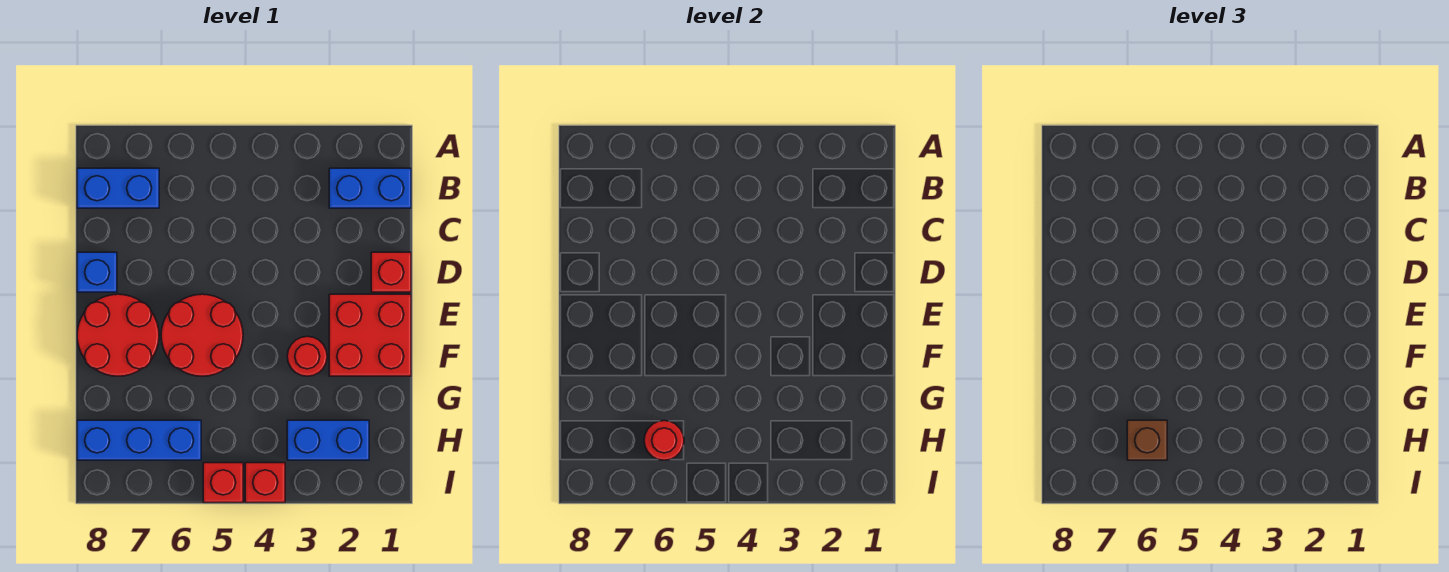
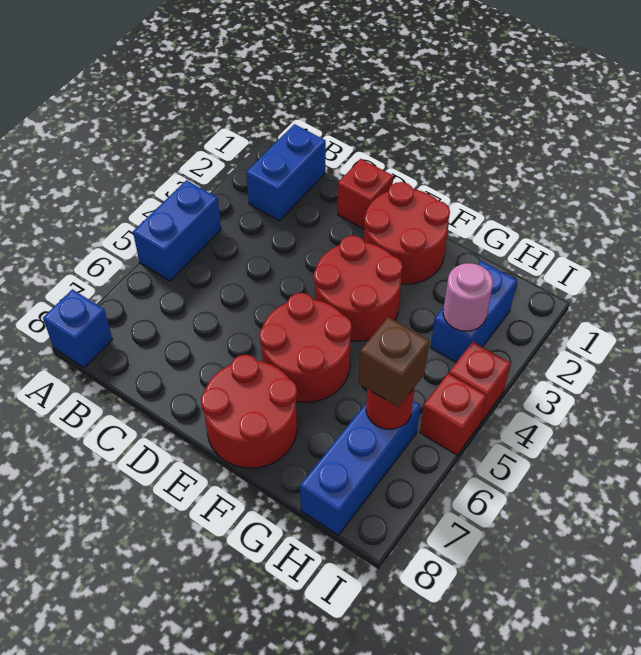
blue brick B7:B8 level 1 -> blue brick A4:A5 level 1
blue brick D8 level 1 -> blue brick A8 level 1
red brick E1:F2 level 1 -> red round brick E1:F2 level 1
red round brick F3 level 1 -> red round brick E3:F4 level 1
none -> pink round brick H3 level 2

